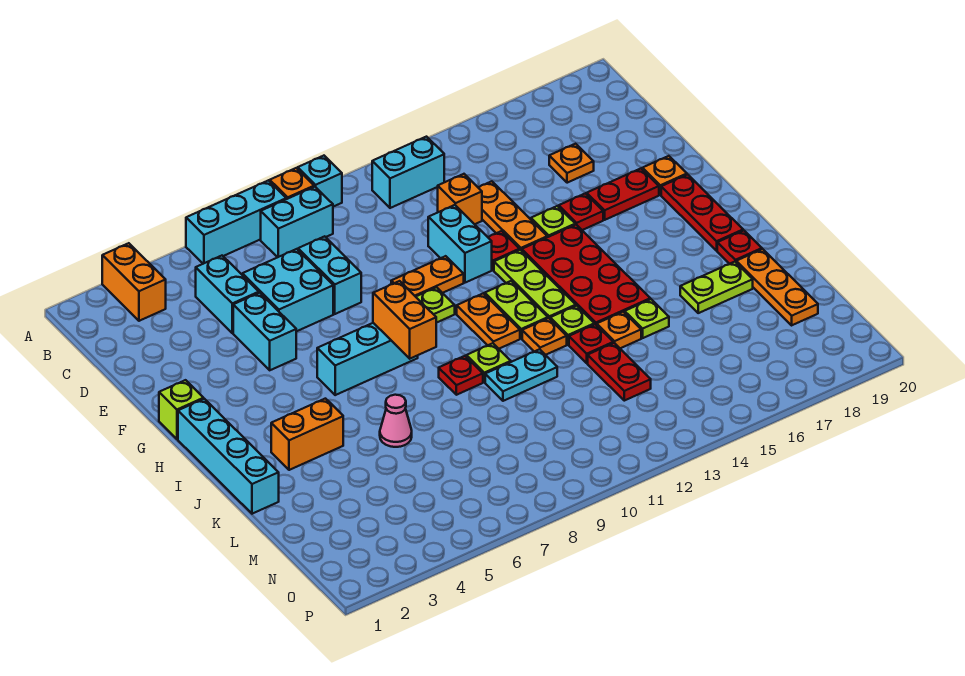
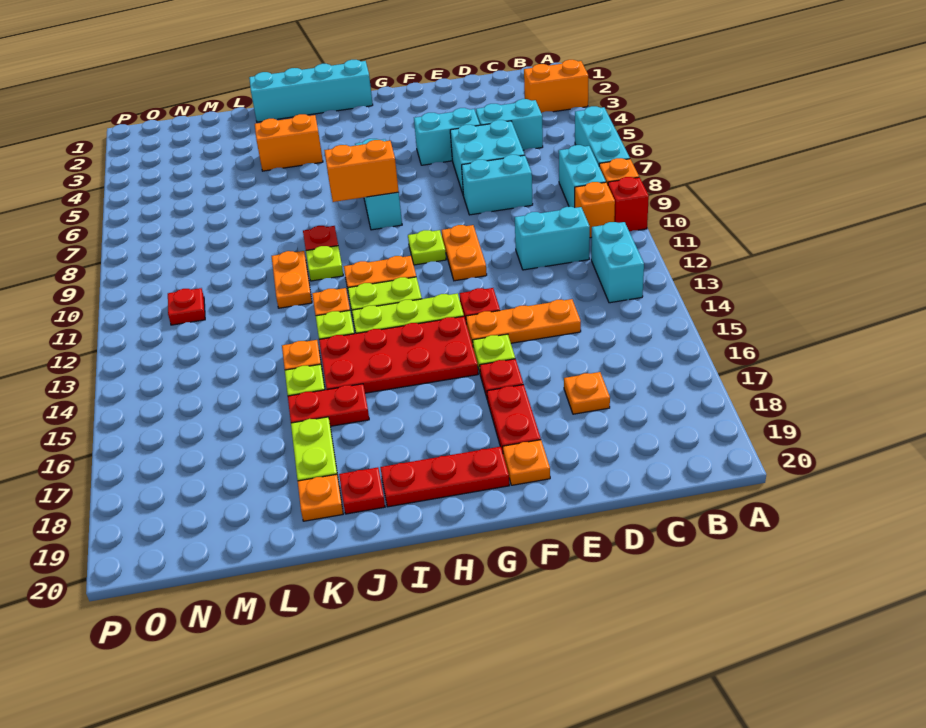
cyan brick A10 level 1 -> red brick A10 level 1
orange brick D13 level 1 -> orange brick B10 level 1
cyan brick E12:F12 level 1 -> cyan brick C11:D11 level 1
lime brick G1 level 1 -> none
orange brick J3:J4 level 1 -> orange brick J4:K4 level 1
pink cone K6 level 1 -> none
cyan plate K10:K11 level 1 -> orange plate K10:K11 level 1
red plate K13 level 1 -> red plate N11 level 1
orange plate K19:M19 level 1 -> orange plate K19 level 1
red plate L13:M13 level 1 -> red plate J16:K16 level 1

